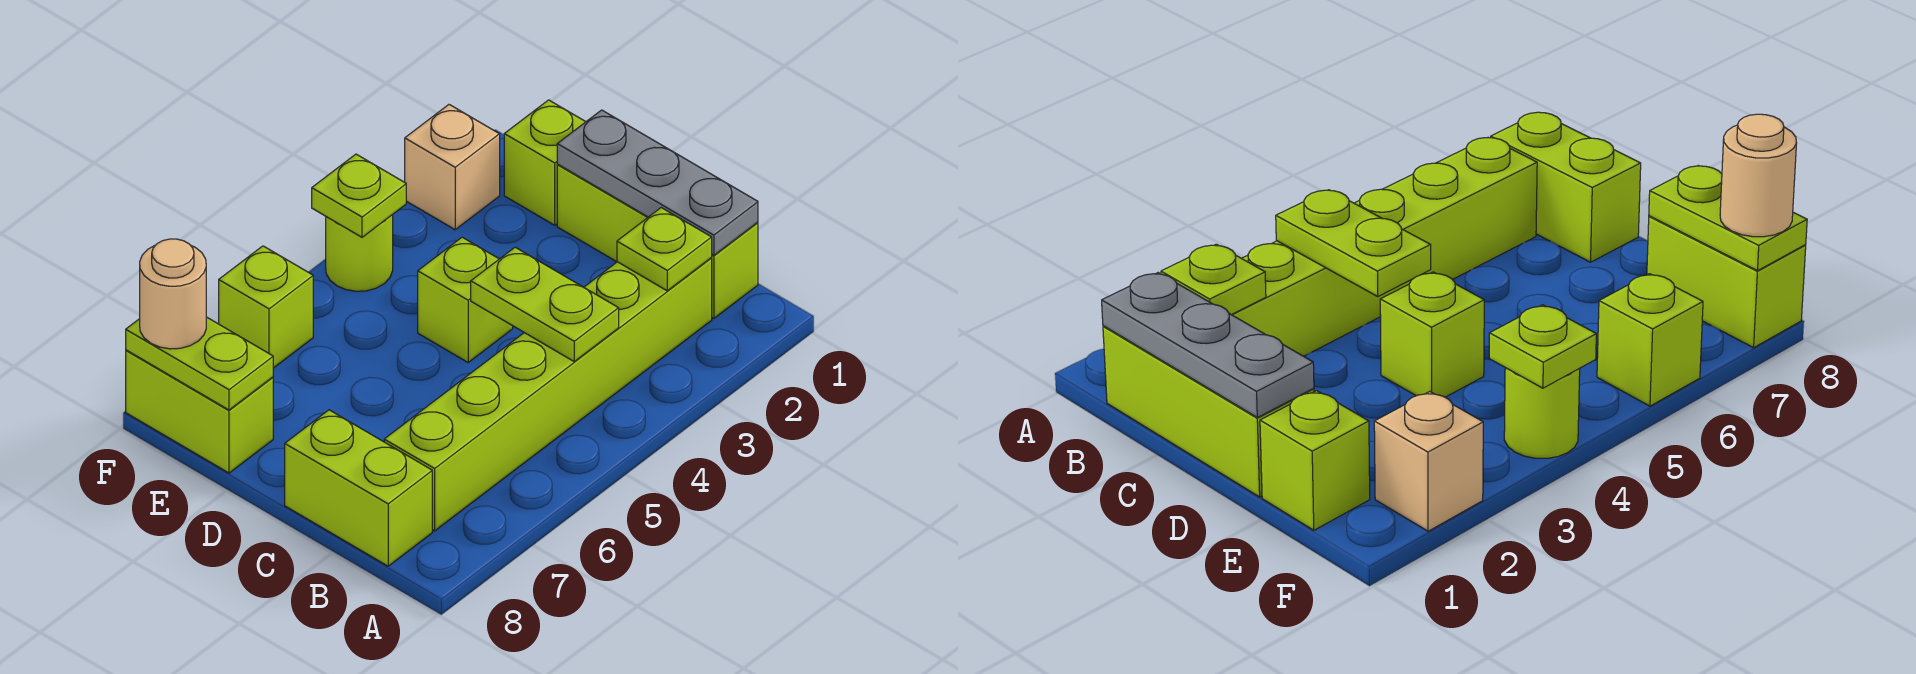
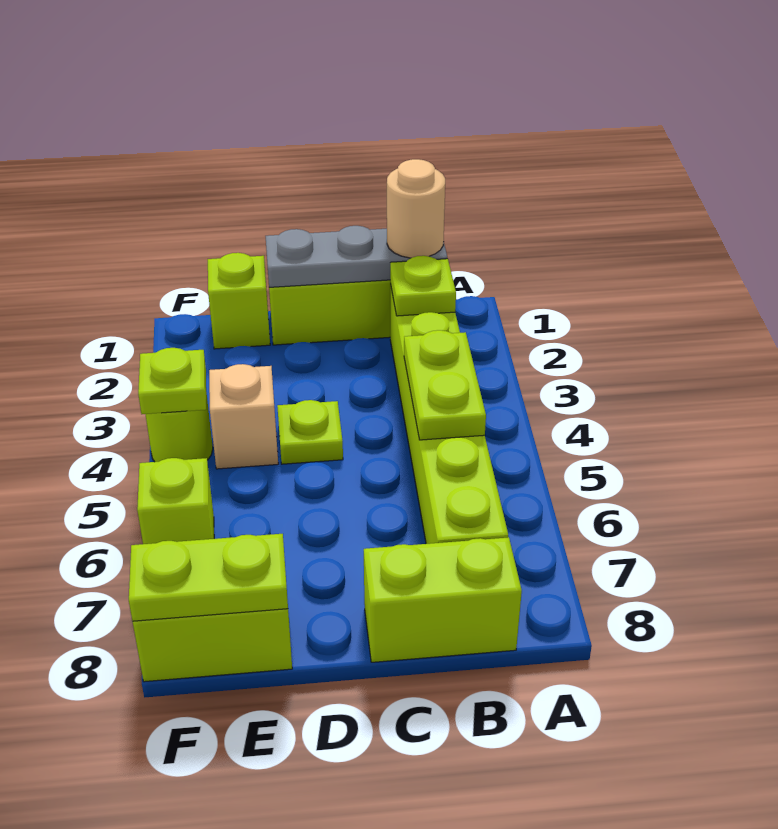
lime plate B4:C4 level 2 -> lime plate B4:B5 level 2
lime brick D4 level 1 -> lime plate D4 level 1
tan brick F2 level 1 -> tan brick E4 level 1
tan round brick F8 level 3 -> tan round brick B1 level 3

